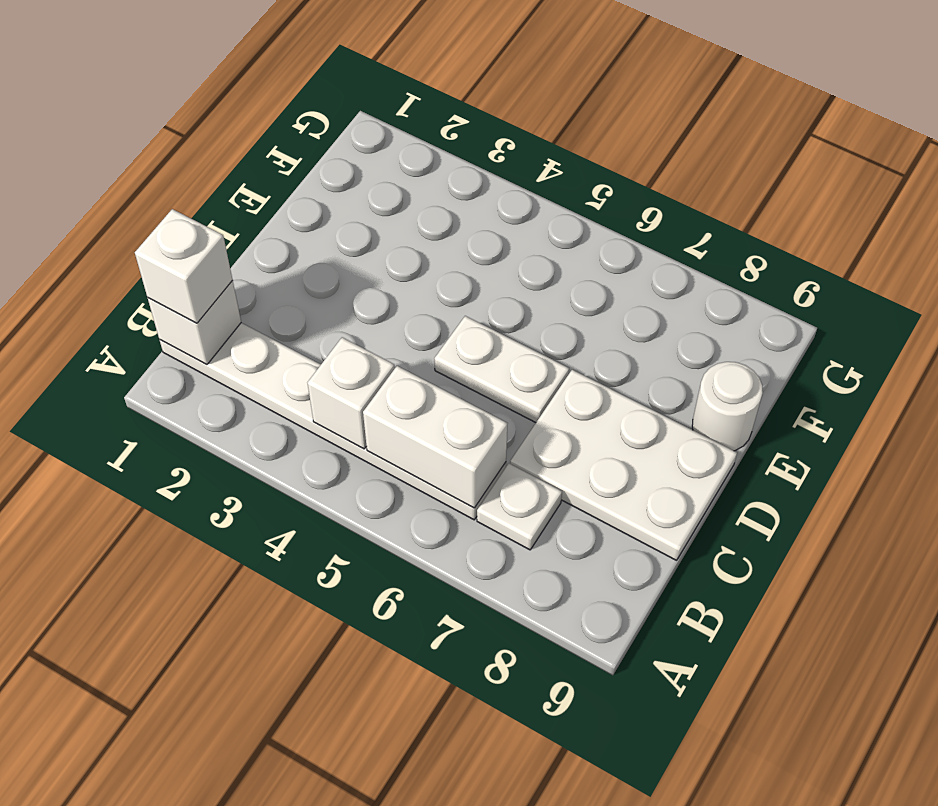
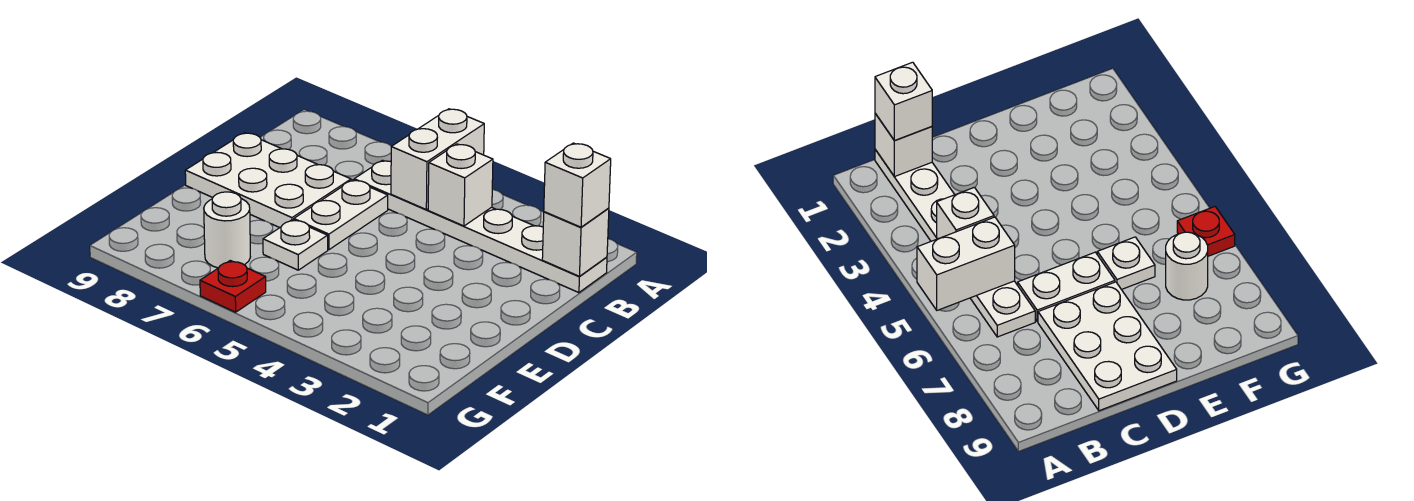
white brick B5:B6 level 2 -> white brick A5:B5 level 2
white plate B7 level 1 -> white plate E6 level 1
white plate D5:D6 level 1 -> white plate C6:D6 level 1
white round brick E9 level 1 -> white round brick F7 level 1
none -> red plate G6 level 1

